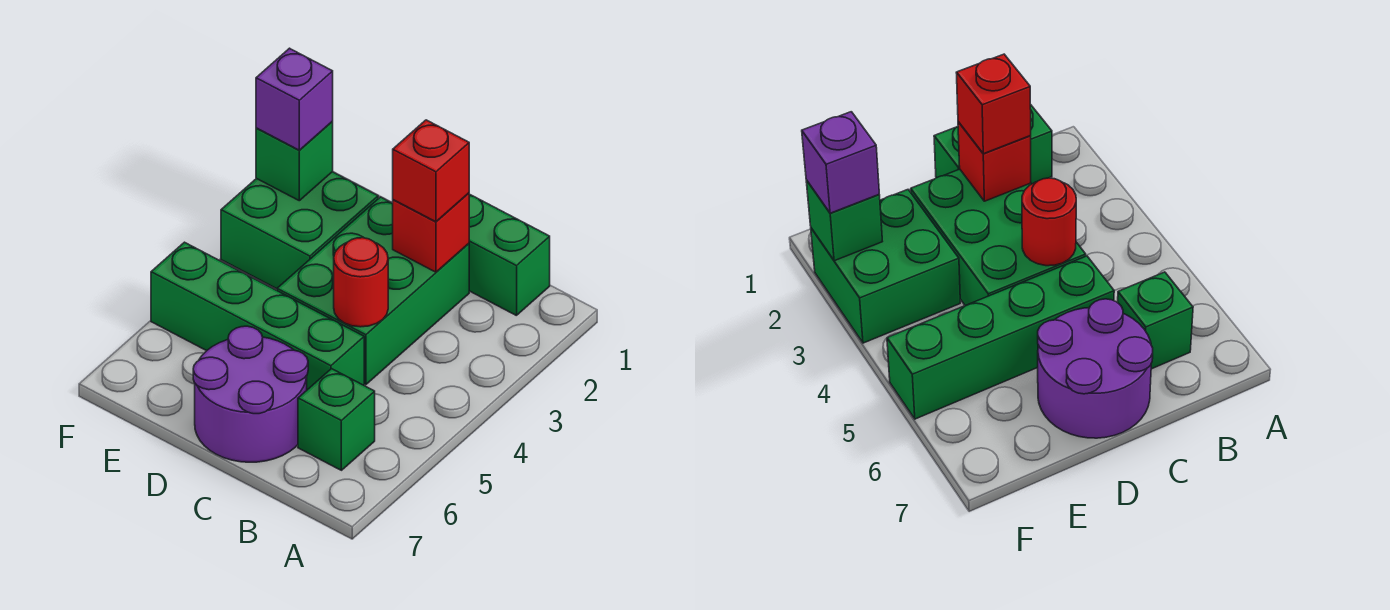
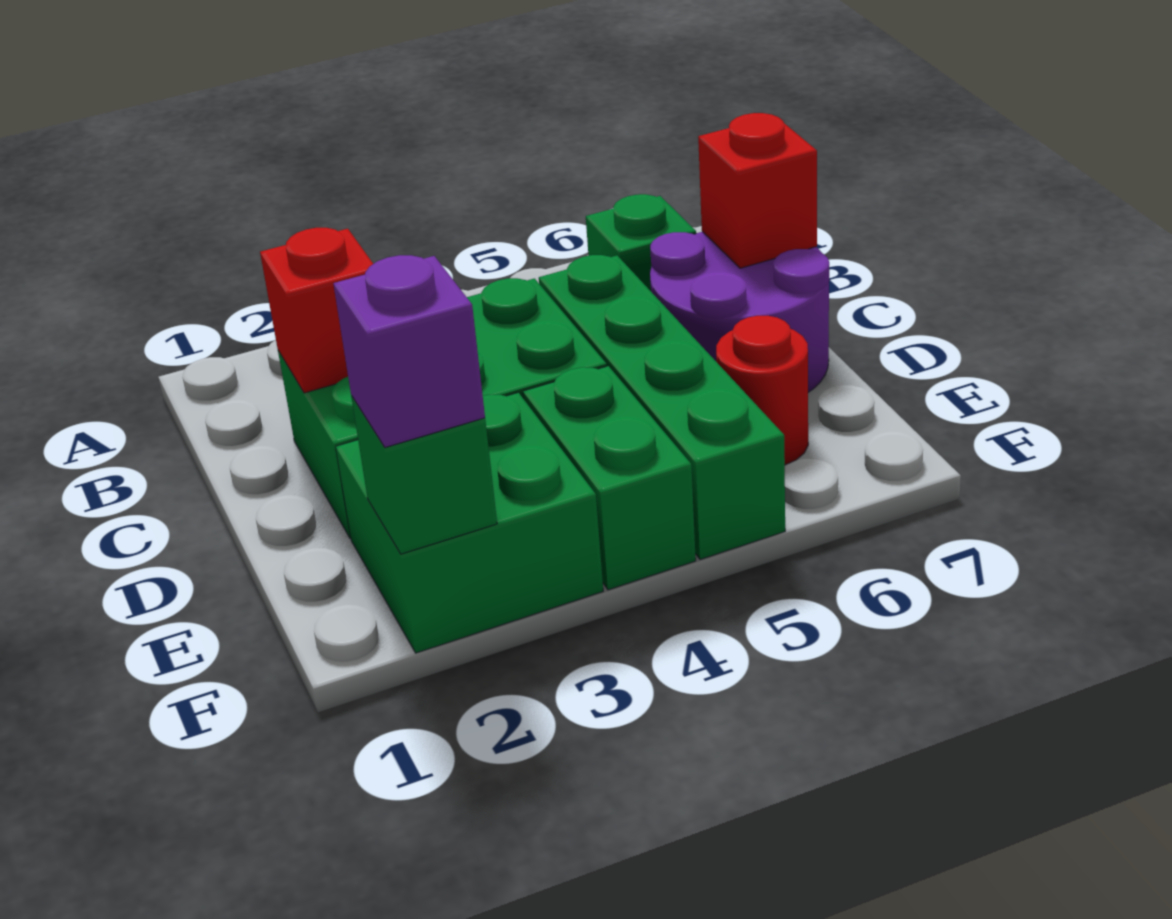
green brick B1:C1 level 1 -> green brick E4:F4 level 1
red brick C2 level 3 -> red brick C7 level 2
red round brick C4 level 2 -> red round brick E6 level 1

